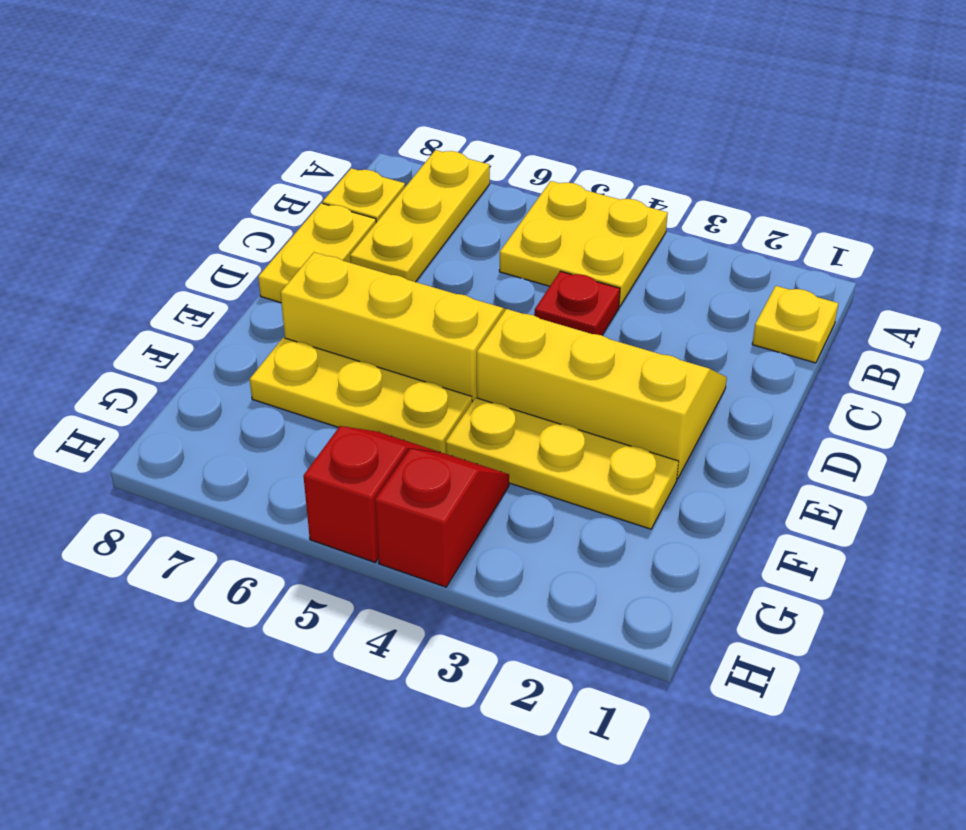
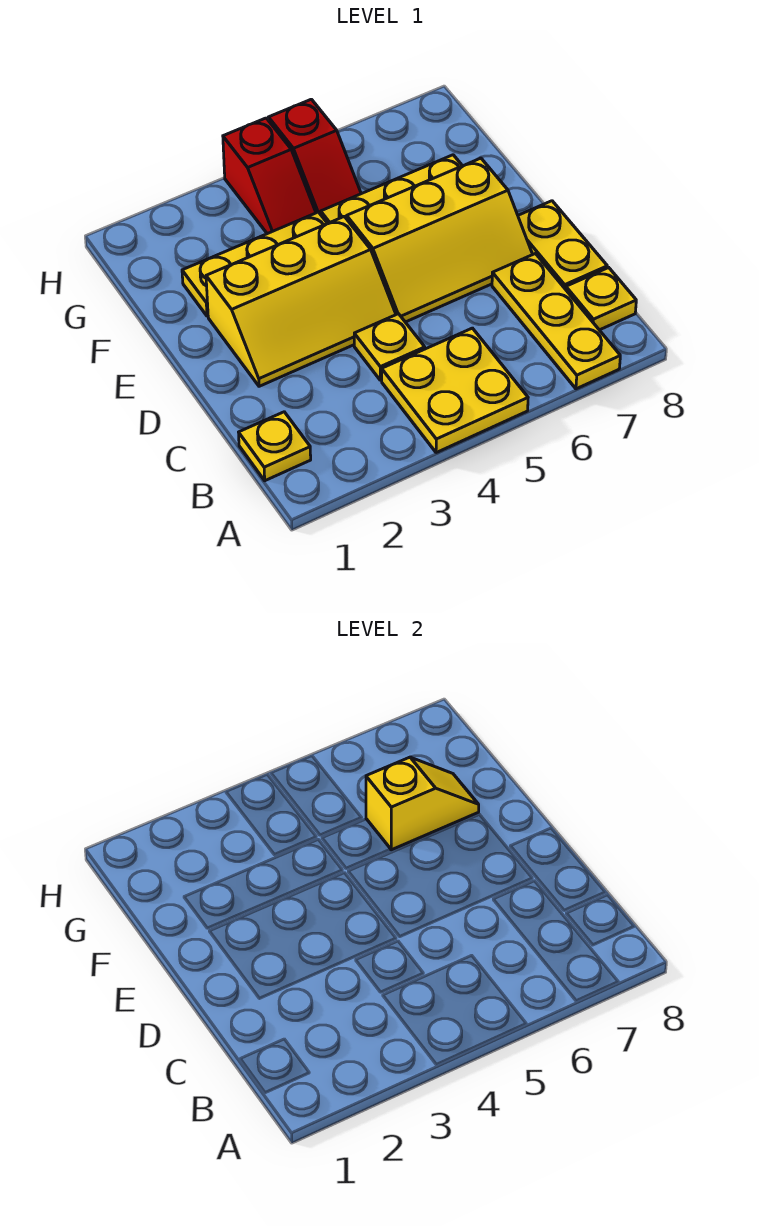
red plate C4 level 1 -> yellow plate C4 level 1
none -> yellow slope F6:F7 level 2 top 6

